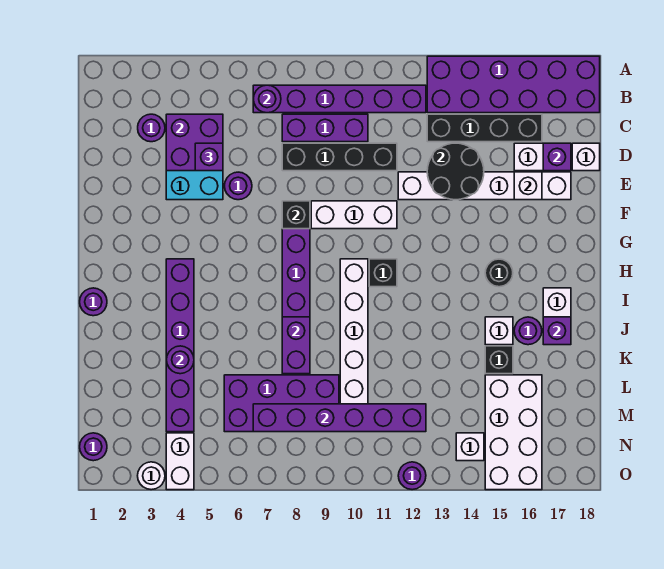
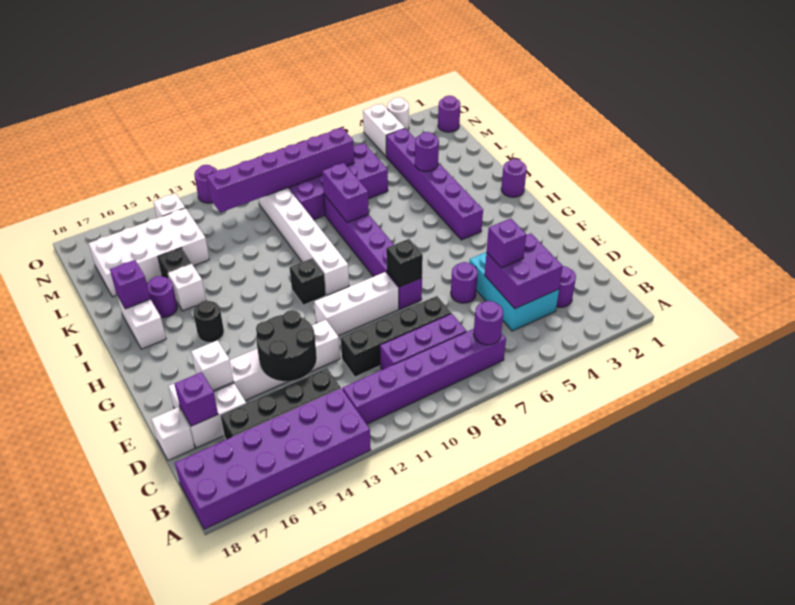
white brick L15:O16 level 1 -> white brick L14:M17 level 1

